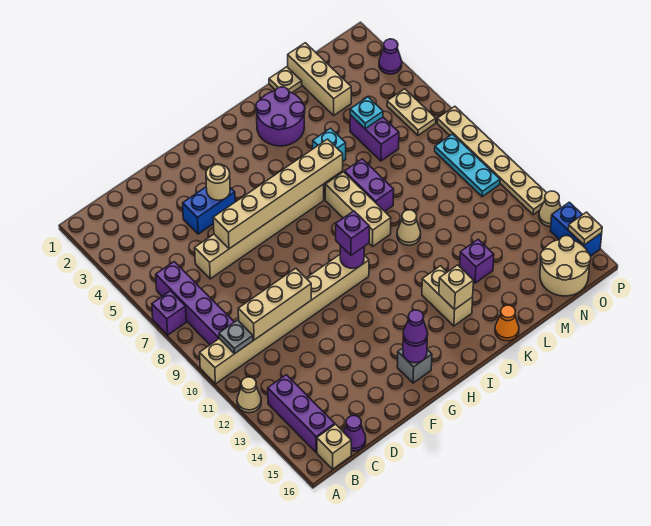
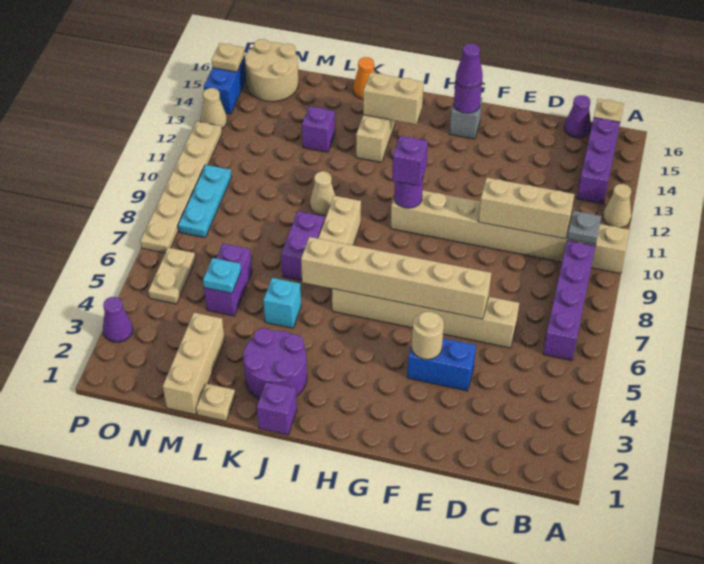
purple brick A7 level 1 -> purple brick J1 level 1
tan brick J14 level 2 -> tan brick I14:J14 level 2

